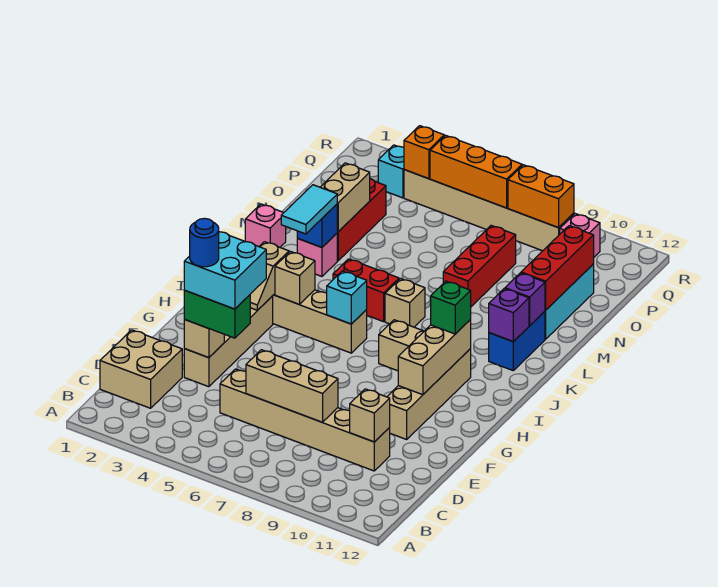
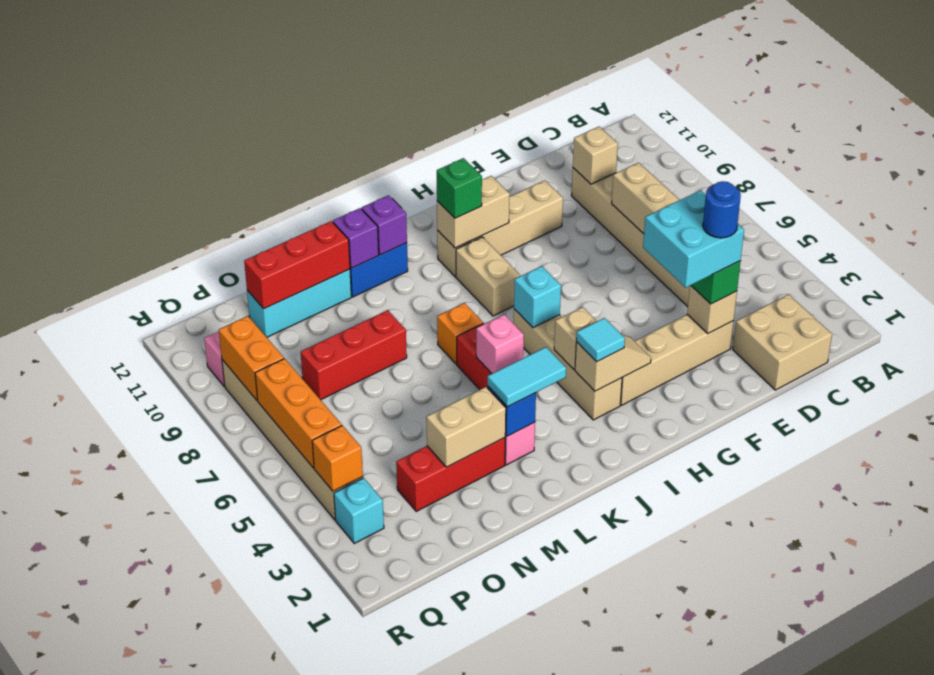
tan brick G10:I10 level 2 -> tan brick H10:I10 level 2
none -> cyan tile I3 level 3
tan brick K7 level 1 -> orange brick K7 level 1
pink brick L1 level 1 -> pink brick K5 level 2

